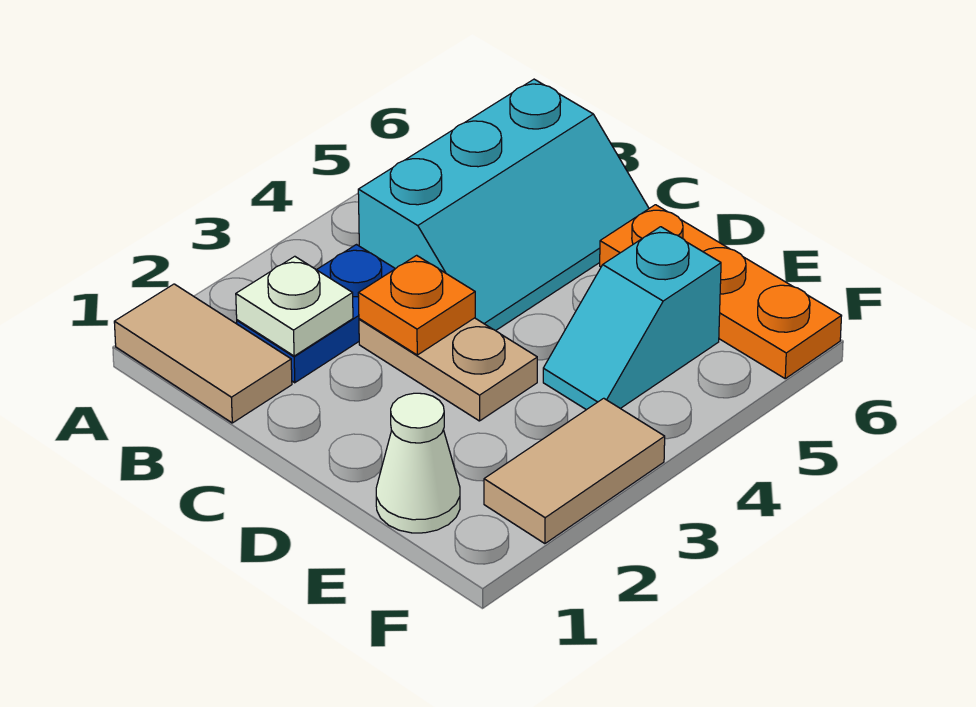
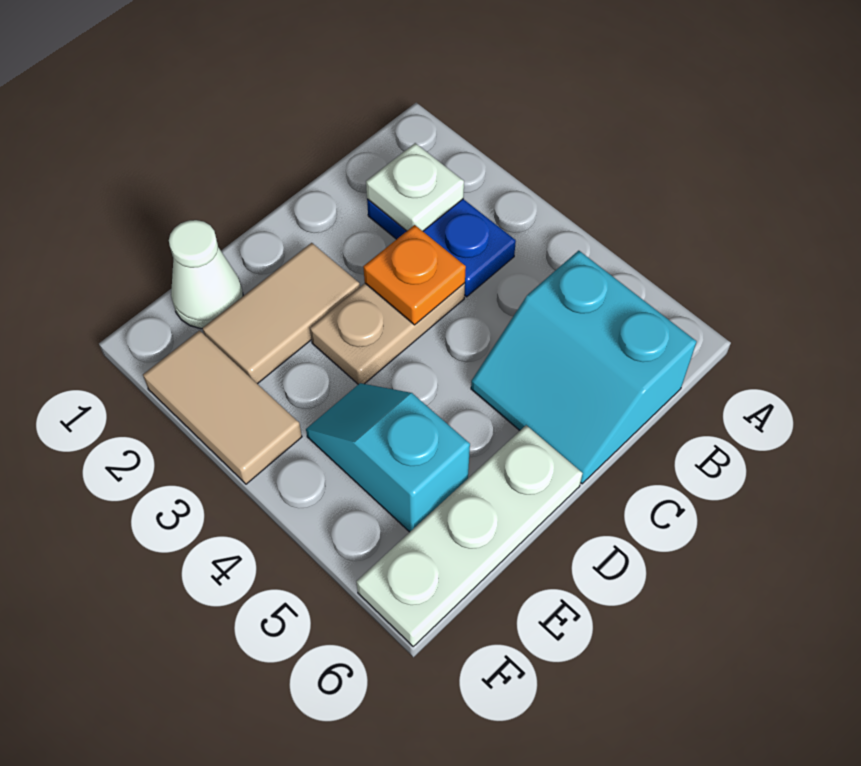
tan tile A1:B1 level 1 -> tan tile D2:E2 level 1
cyan slope B4:C6 level 1 top B -> cyan slope B5:C6 level 1 top B
orange plate D6:F6 level 1 -> white plate D6:F6 level 1

